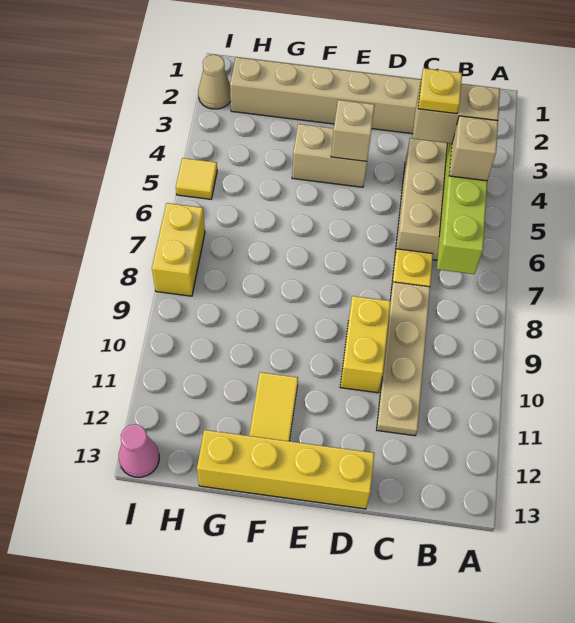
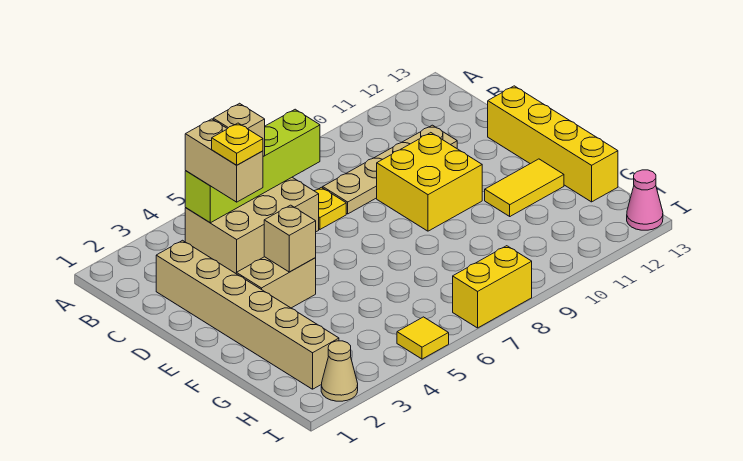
yellow brick D9:D10 level 1 -> yellow brick D9:E10 level 1
tan brick E4:F4 level 1 -> tan brick E3:E4 level 1

